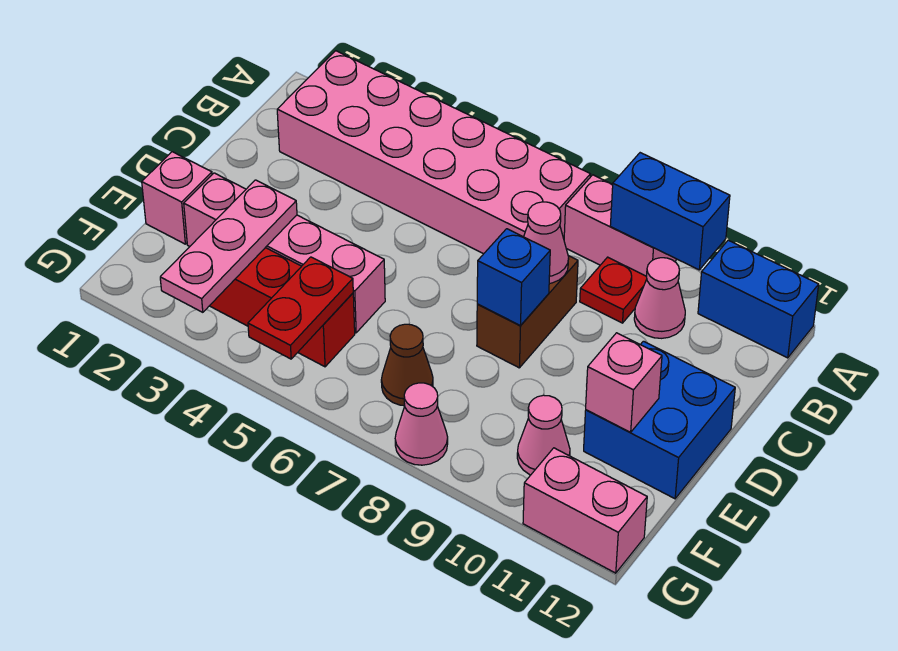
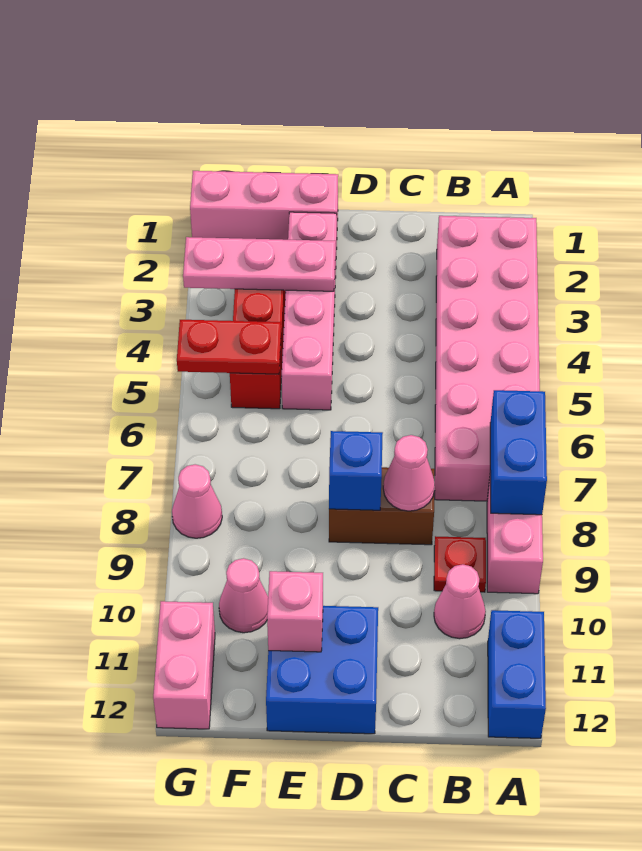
blue brick A9:A10 level 2 -> blue brick A7:A8 level 2
pink brick E1 level 1 -> pink brick E1:G1 level 1
brown cone F7 level 1 -> none

